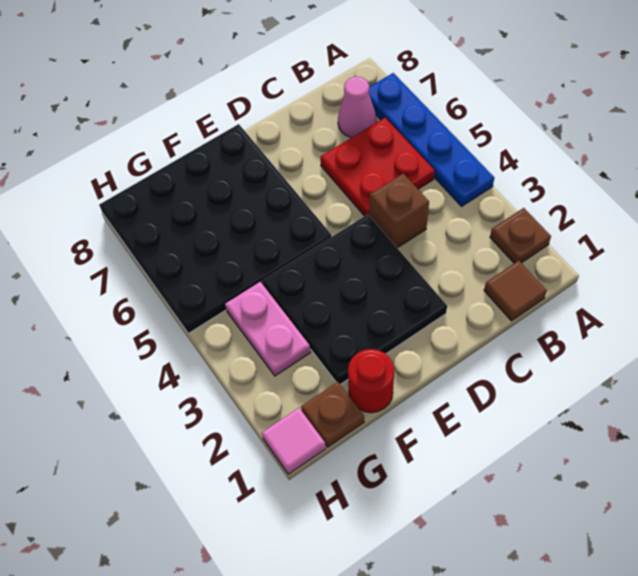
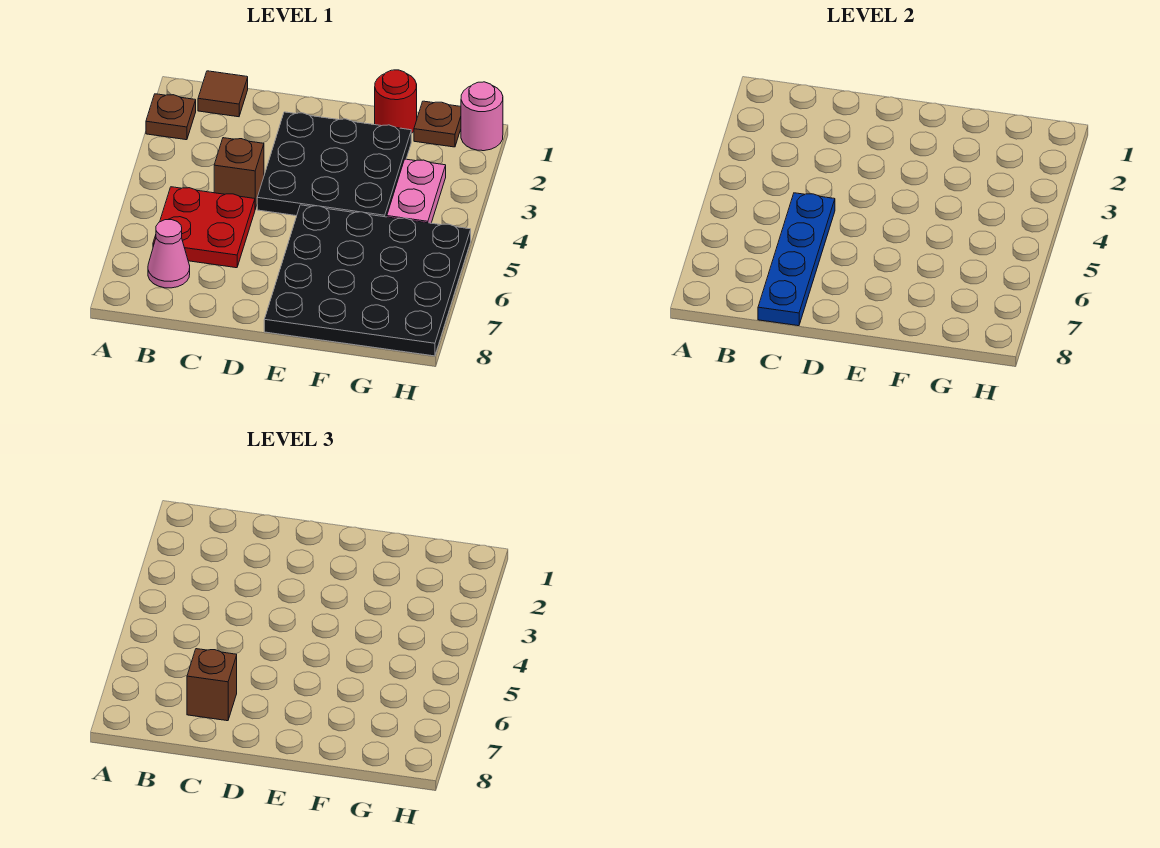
blue plate A4:A7 level 1 -> blue plate C5:C8 level 2
none -> brown brick C7 level 3
pink tile H1 level 1 -> pink round brick H1 level 1

